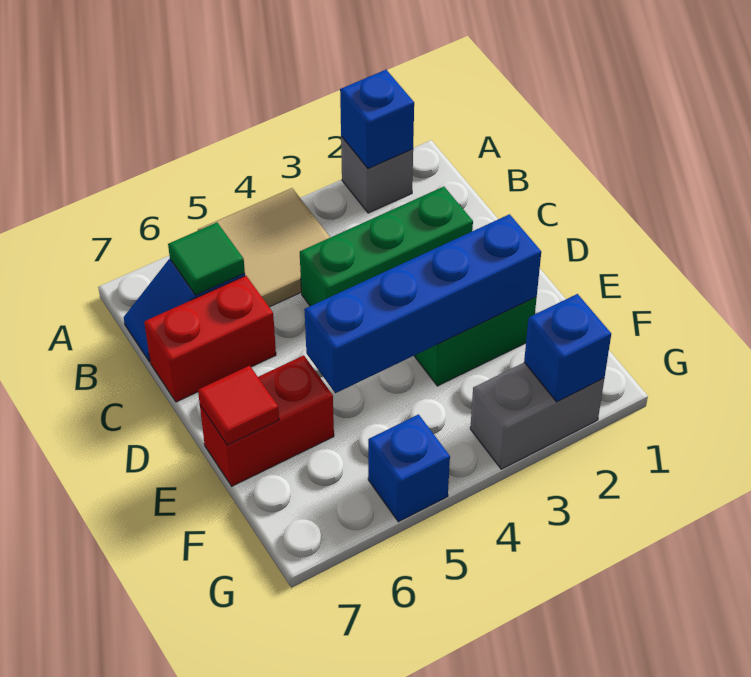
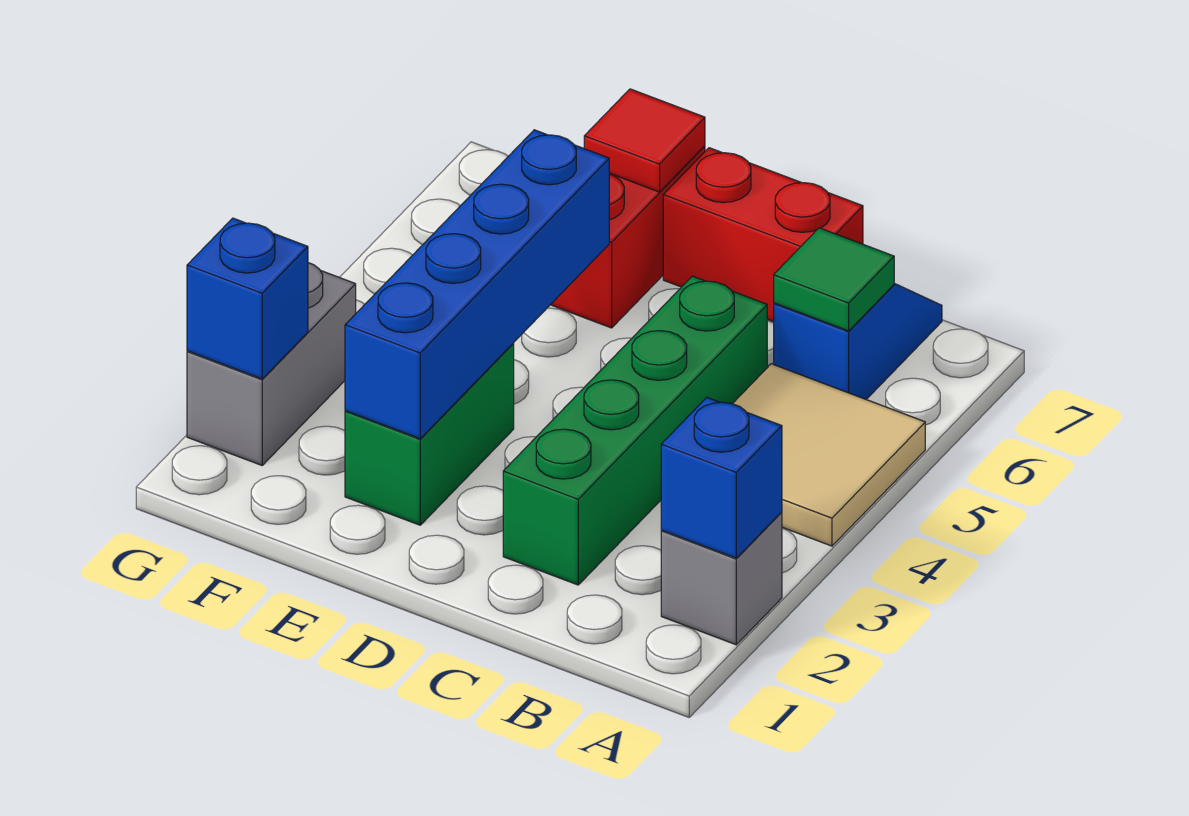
green brick C2:C4 level 1 -> green brick C2:C5 level 1
red brick C6:C7 level 1 -> red brick C7:D7 level 1
blue brick G5 level 1 -> none

